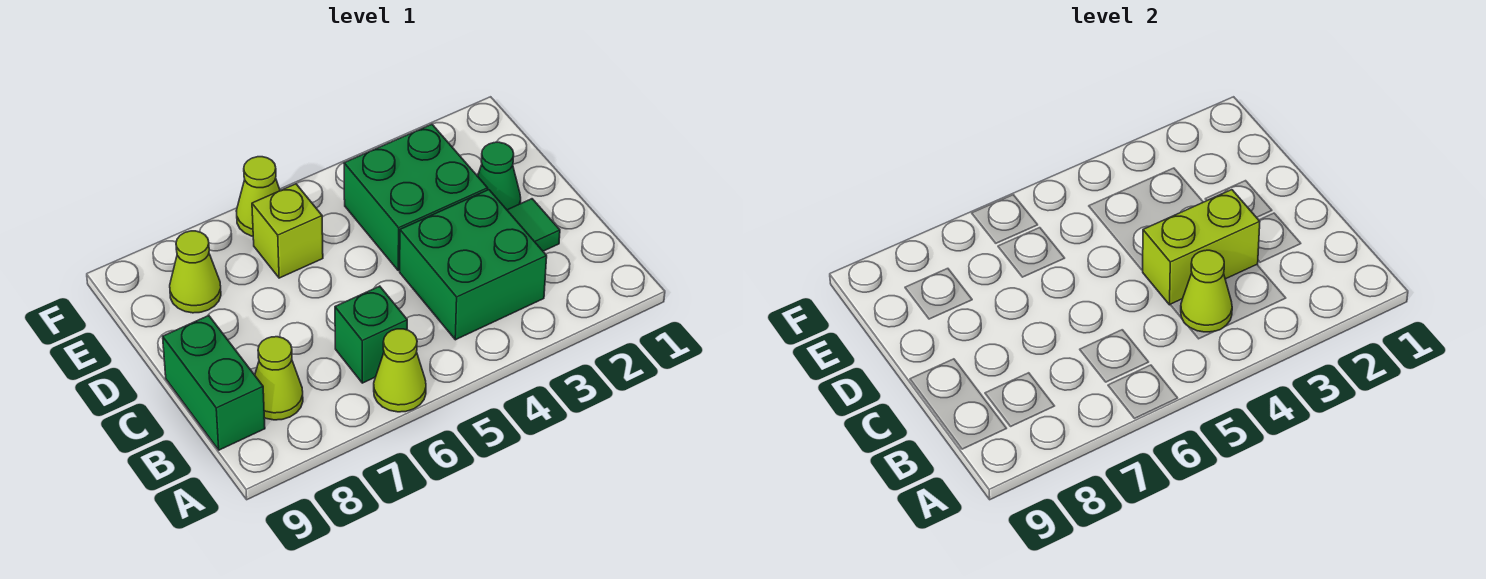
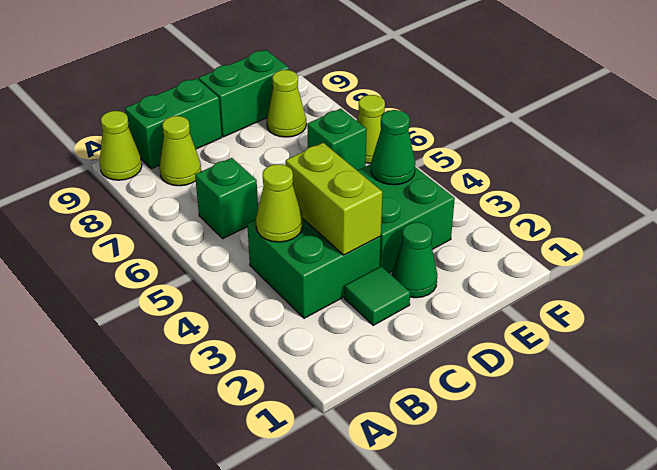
lime cone A6 level 1 -> lime cone A9 level 1
none -> green brick D9:E9 level 1
none -> green cone E4 level 2
lime brick E6 level 1 -> green brick E6 level 1

